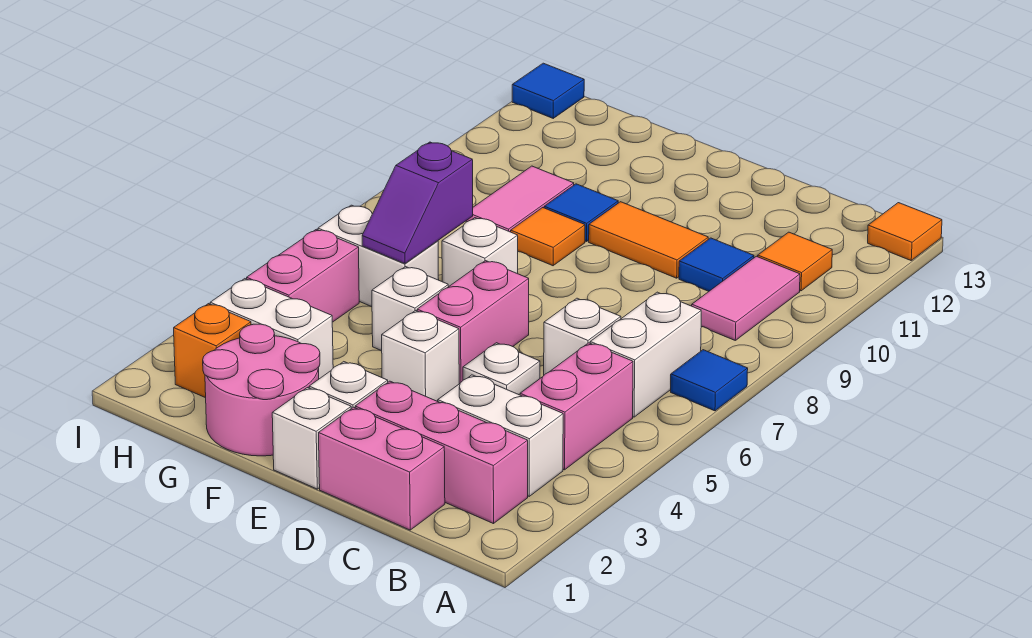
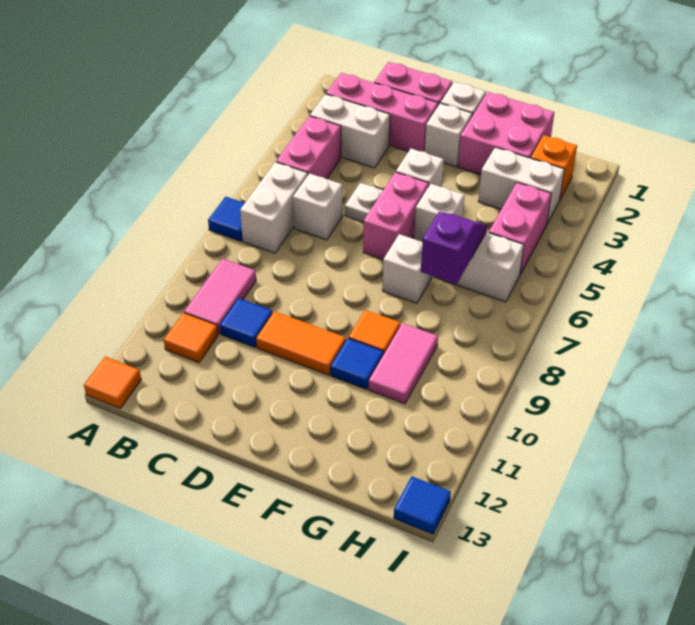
pink round brick F1:G2 level 1 -> pink brick F1:G2 level 1

